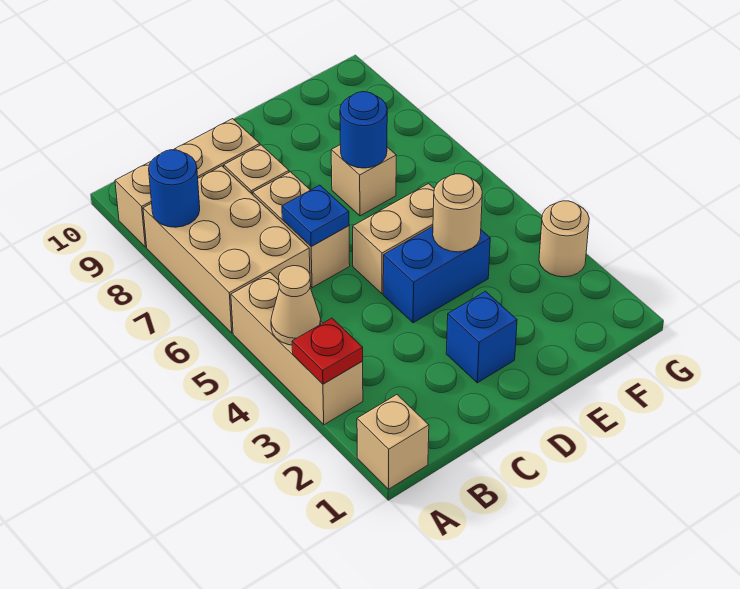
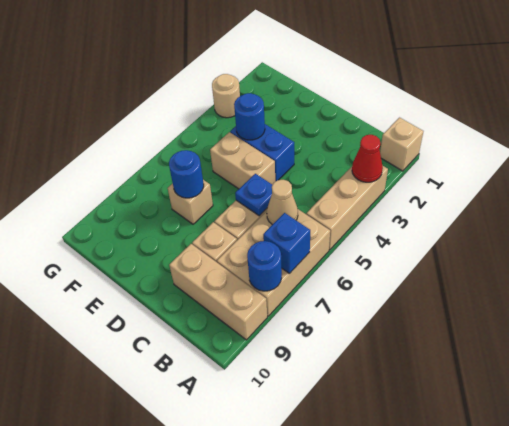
red plate A3 level 2 -> red cone A3 level 2
tan cone A4 level 2 -> tan cone B6 level 2
blue brick D2 level 1 -> blue brick A7 level 2
tan round brick E4 level 2 -> blue round brick E4 level 2

